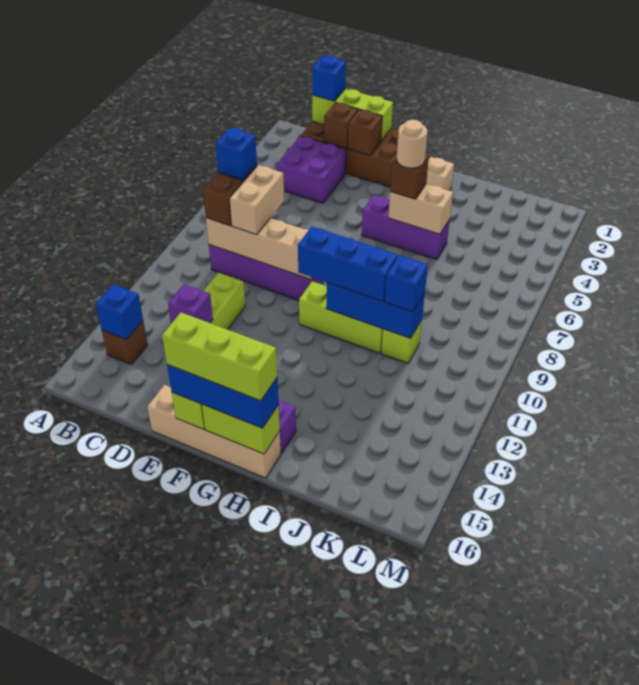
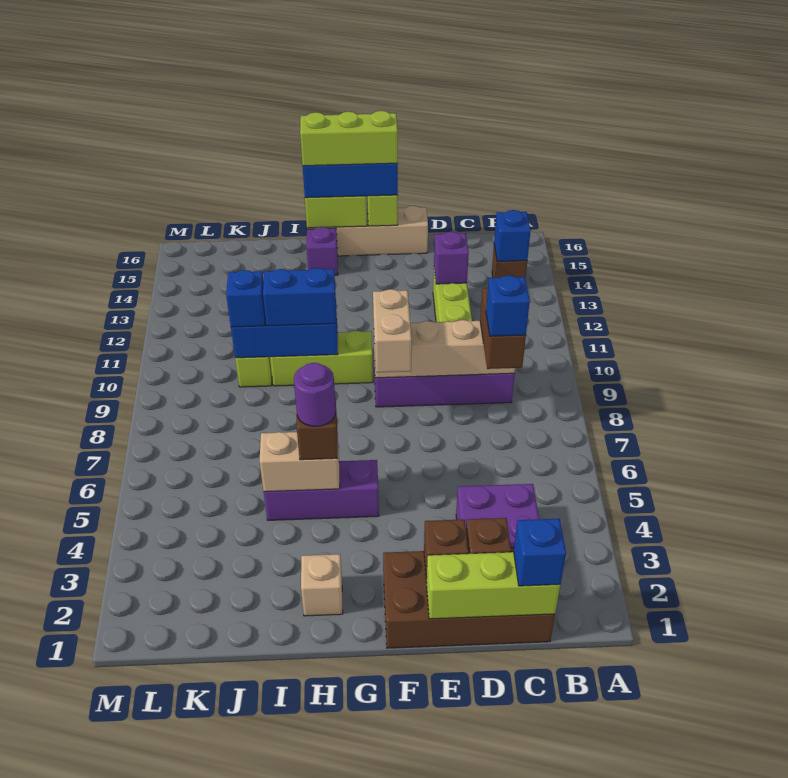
tan brick D8:D9 level 3 -> tan brick F8:F9 level 3
blue brick G10:I10 level 3 -> blue brick H10:I10 level 3
tan round brick H5 level 4 -> purple round brick H5 level 4

